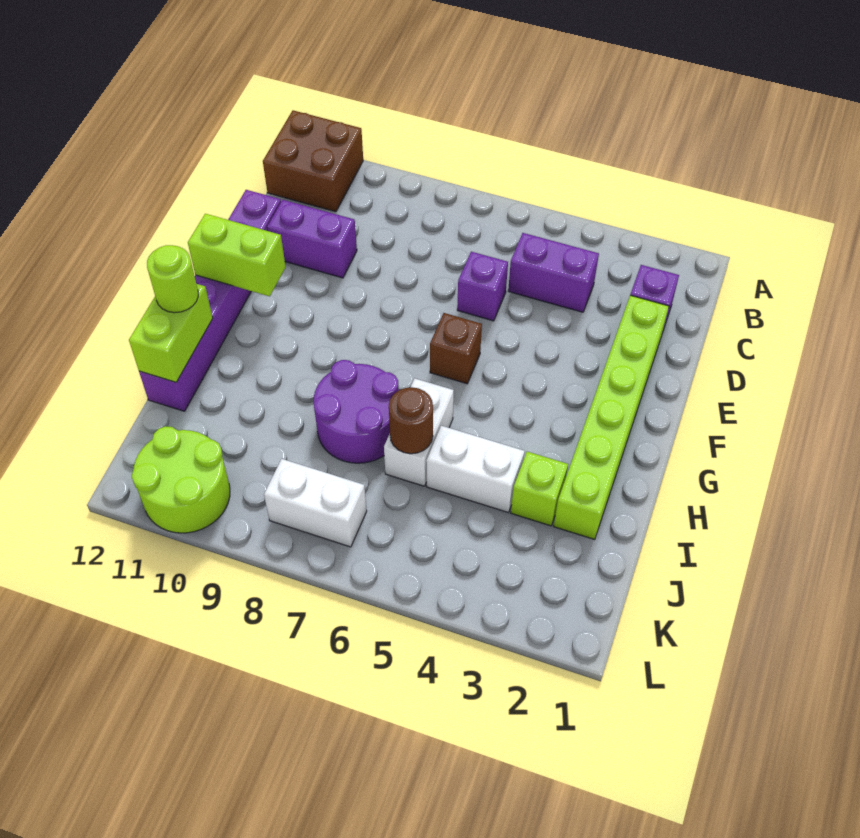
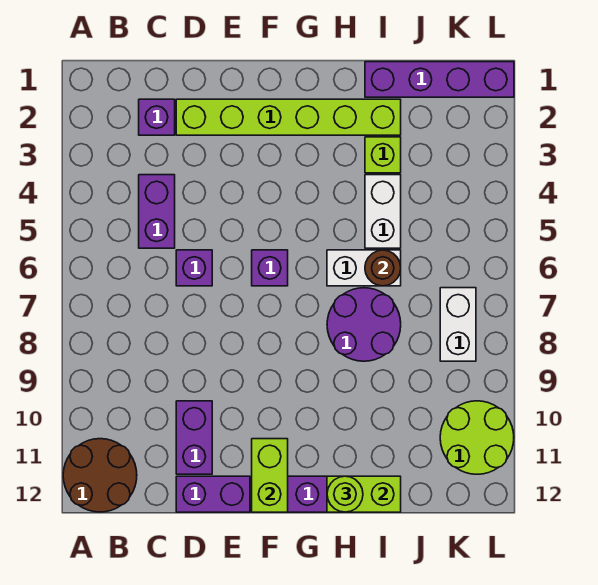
brown brick A11:B12 level 1 -> brown round brick A11:B12 level 1
brown brick F6 level 1 -> purple brick F6 level 1
none -> purple brick I1:L1 level 1

